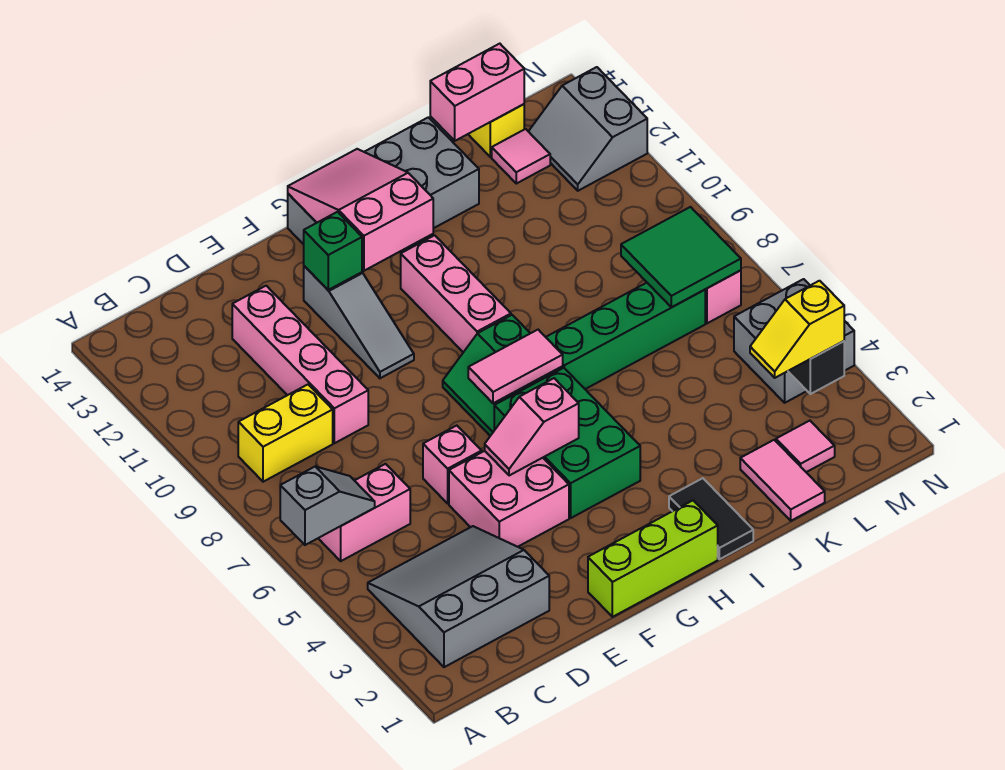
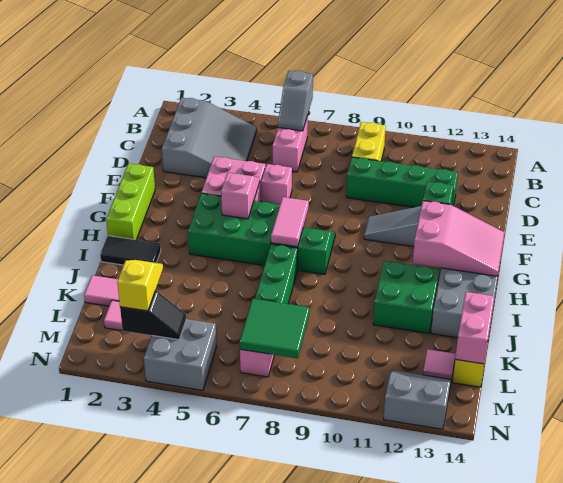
pink brick D9:D12 level 1 -> green brick D9:D12 level 1
pink brick H9:H11 level 1 -> none
none -> green brick I11:J12 level 1

